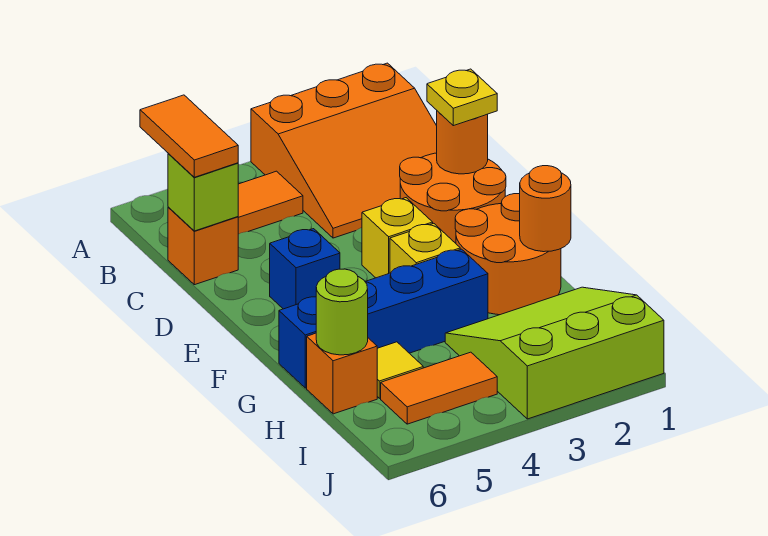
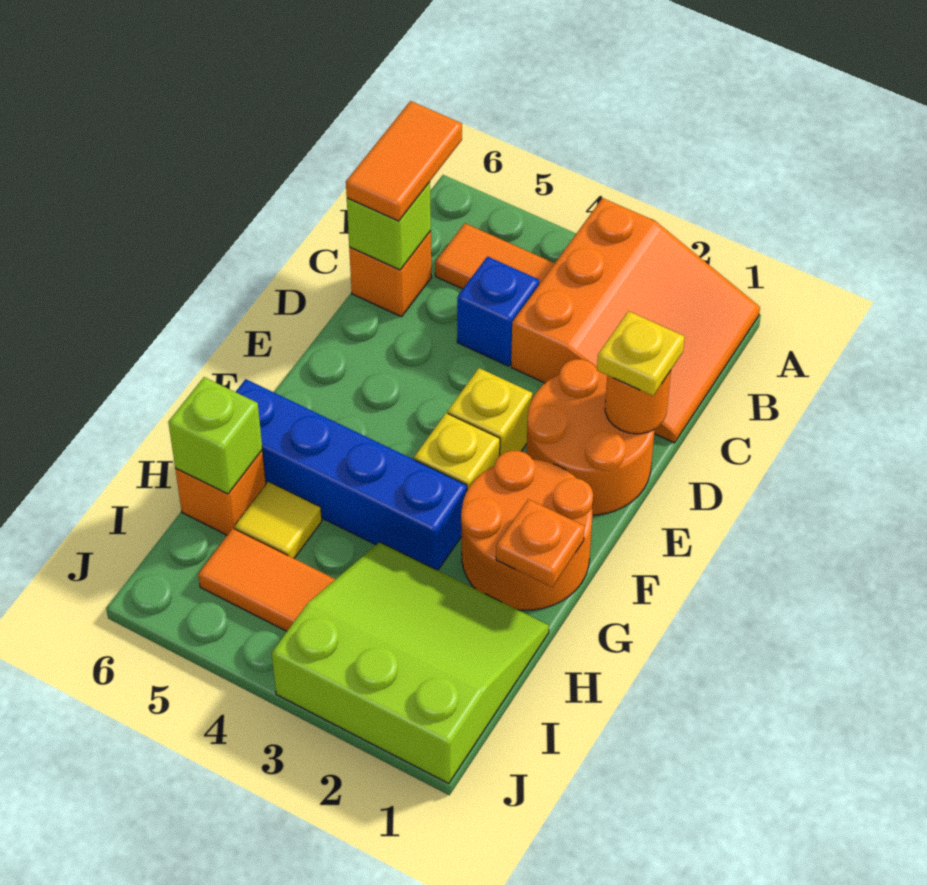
orange slope A1:C3 level 1 top A -> orange slope A1:C3 level 1 top 3
blue brick E5 level 1 -> blue brick C4 level 1
orange round brick G1 level 2 -> orange plate G1 level 2
lime round brick H6 level 2 -> lime brick H6 level 2

